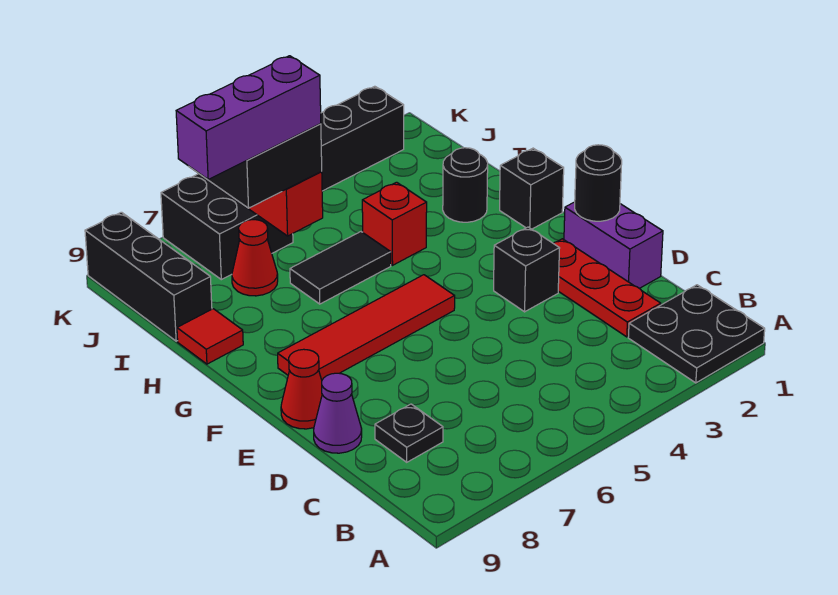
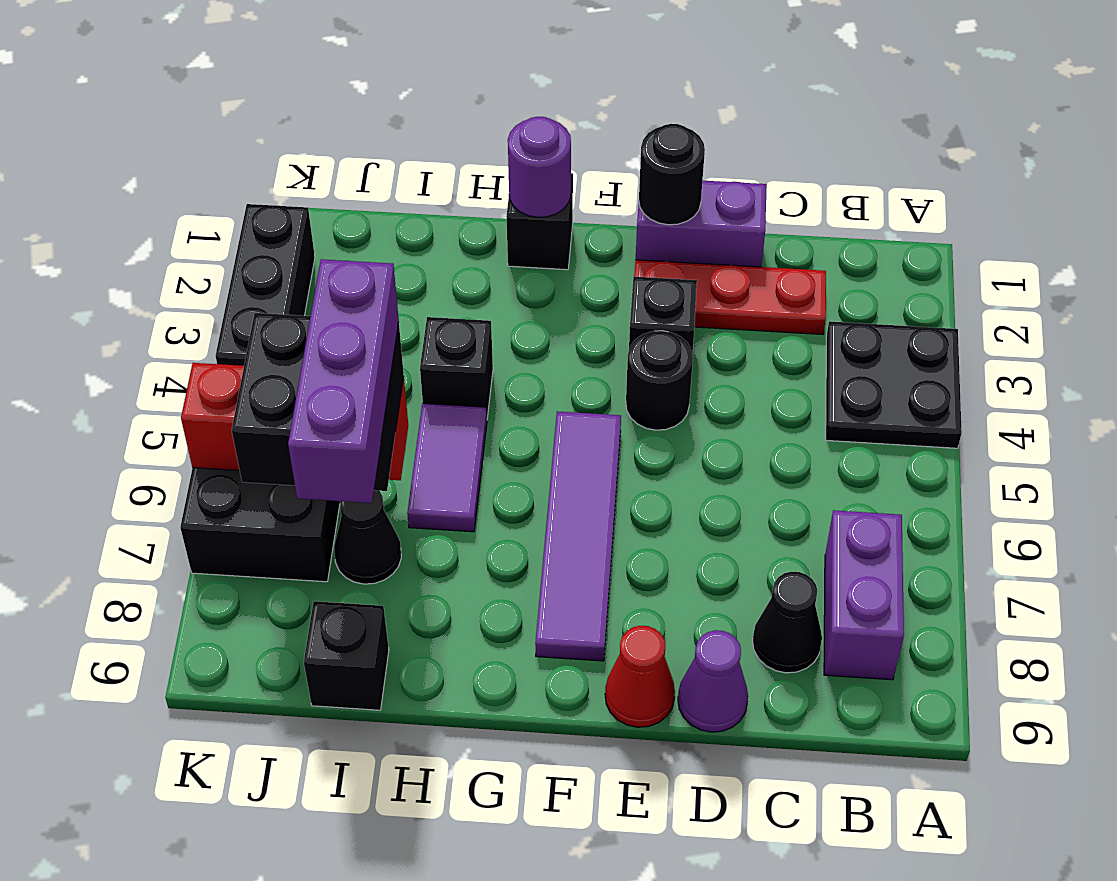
black plate A1:B2 level 1 -> black plate A3:B4 level 1
none -> purple brick B7:B8 level 1
black plate C8 level 1 -> black cone C8 level 1
red tile F5:F8 level 1 -> purple tile F5:F8 level 1
none -> purple round brick G1 level 2
black round brick H2 level 1 -> black round brick E4 level 1
red brick H4 level 1 -> black brick H4 level 1
black tile H5:H6 level 1 -> purple tile H5:H6 level 1
red tile H9 level 1 -> none
red cone I7 level 1 -> black cone I7 level 1
black brick I9:K9 level 1 -> black brick I9 level 1

